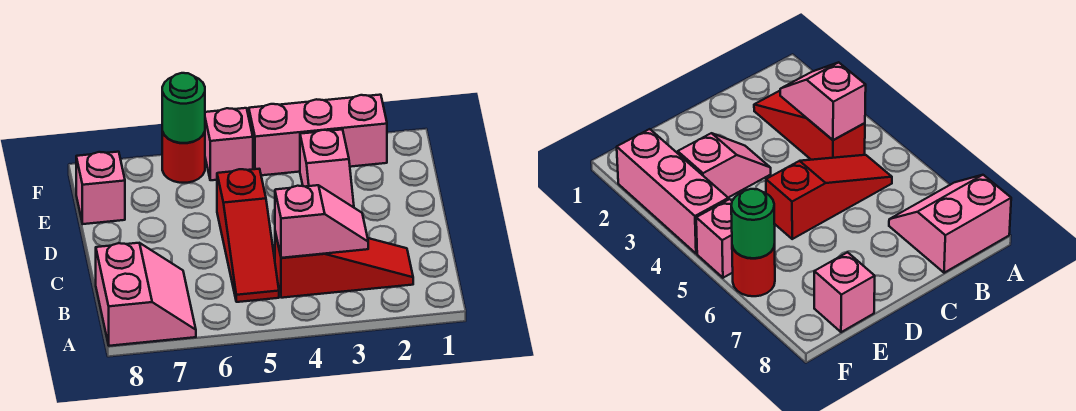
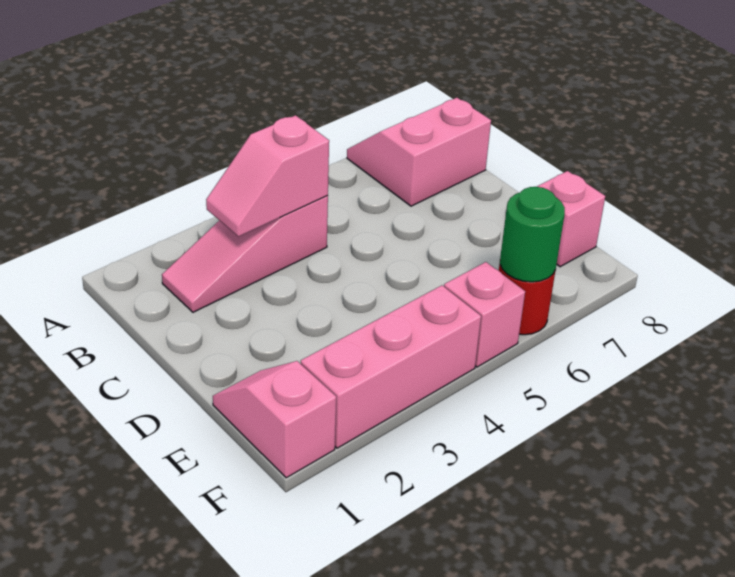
pink slope A7:B8 level 1 top 8 -> pink slope A7:B8 level 1 top B
red slope B2:B4 level 1 top 4 -> pink slope B2:B4 level 1 top 4
red slope B5:D5 level 1 top D -> none
pink slope D3:E3 level 1 top E -> pink slope E1:F1 level 1 top F

